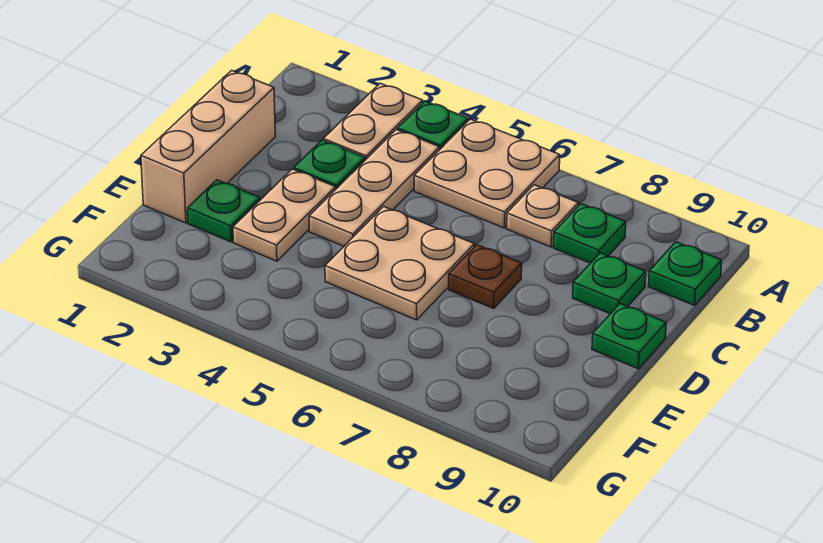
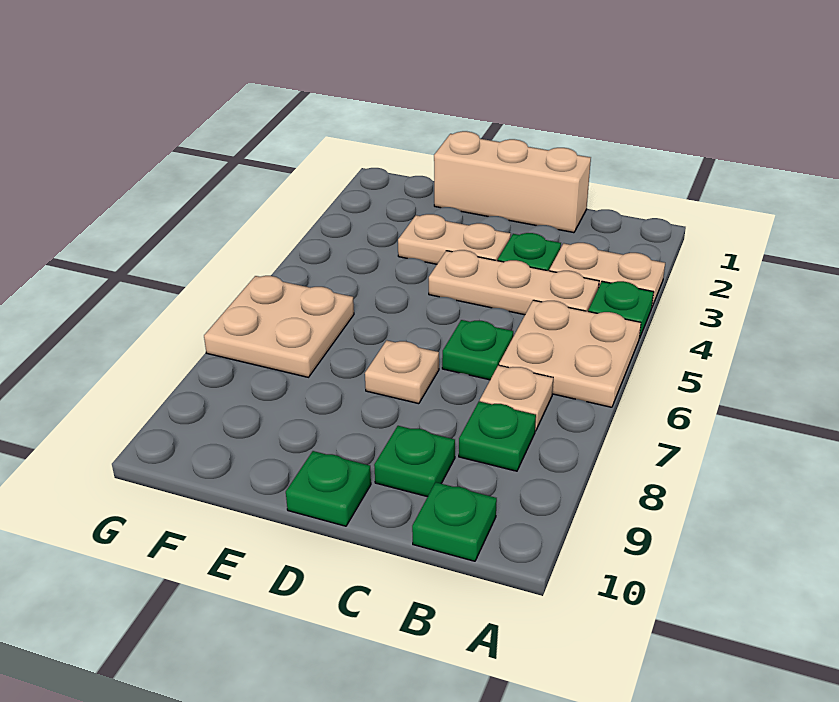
tan plate D5:E6 level 1 -> tan plate F6:G7 level 1
brown plate D7 level 1 -> tan plate D7 level 1
green plate E2 level 1 -> green plate C6 level 1

